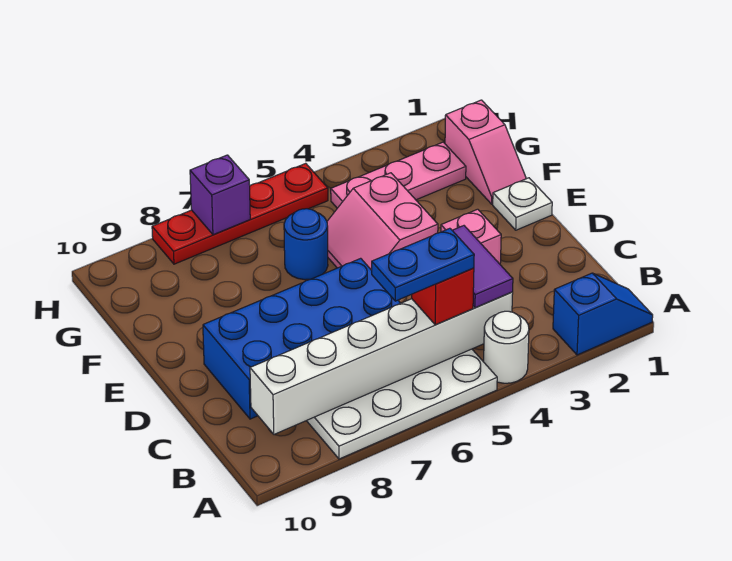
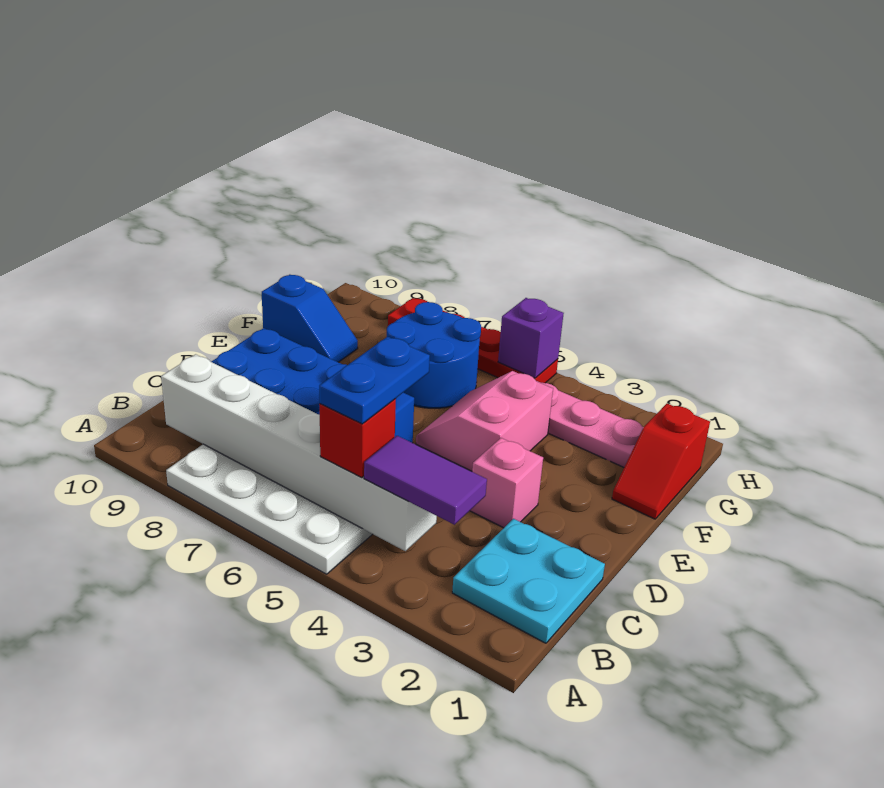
blue slope A1:A2 level 1 top 2 -> blue slope F9:F10 level 1 top 10
white round brick A4 level 1 -> none
none -> cyan plate B1:C2 level 1
purple tile B4:C4 level 3 -> purple tile B3:B4 level 3
blue plate B5:B6 level 4 -> blue plate B5:C5 level 4
white plate E1 level 1 -> none
pink slope F1:G1 level 1 top G -> red slope F1:G1 level 1 top G
blue round brick F6 level 1 -> blue round brick F6:G7 level 1
purple brick H7 level 2 -> purple brick H5 level 2

